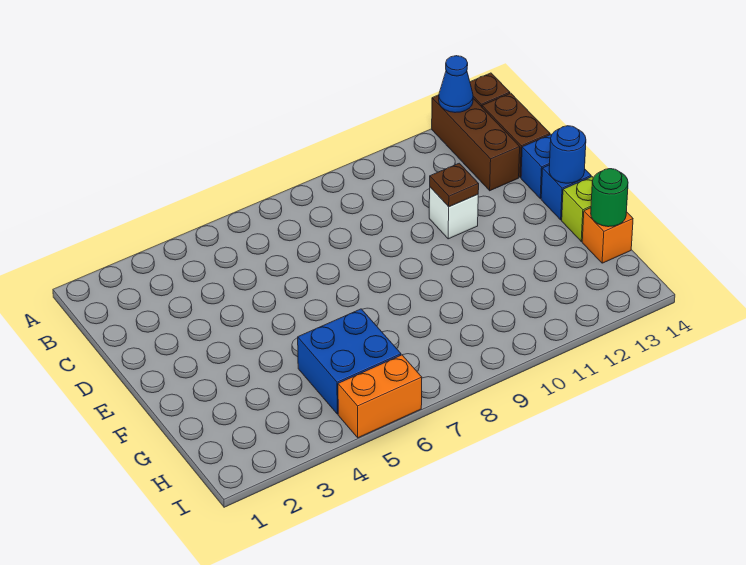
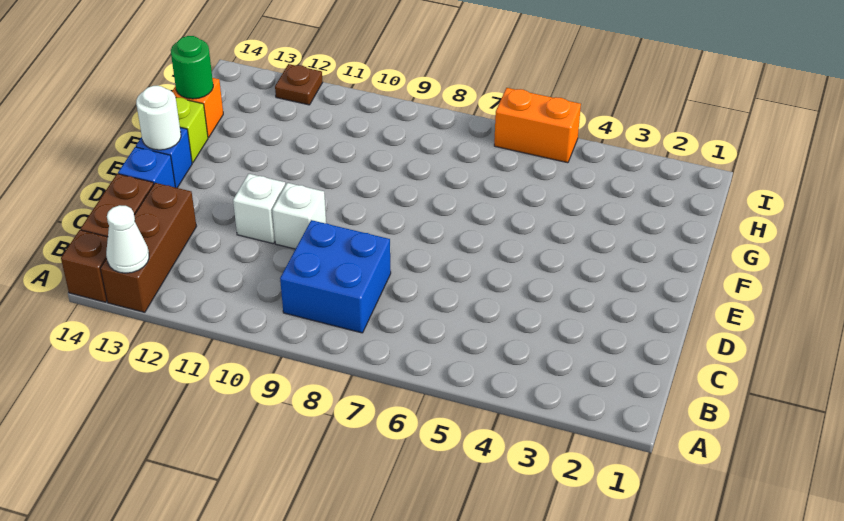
blue cone A13 level 2 -> white cone A13 level 2
none -> white brick D10 level 1
brown plate D11 level 2 -> brown plate I12 level 1
blue round brick E14 level 2 -> white round brick E14 level 2
blue brick G5:H6 level 1 -> blue brick B8:C9 level 1

